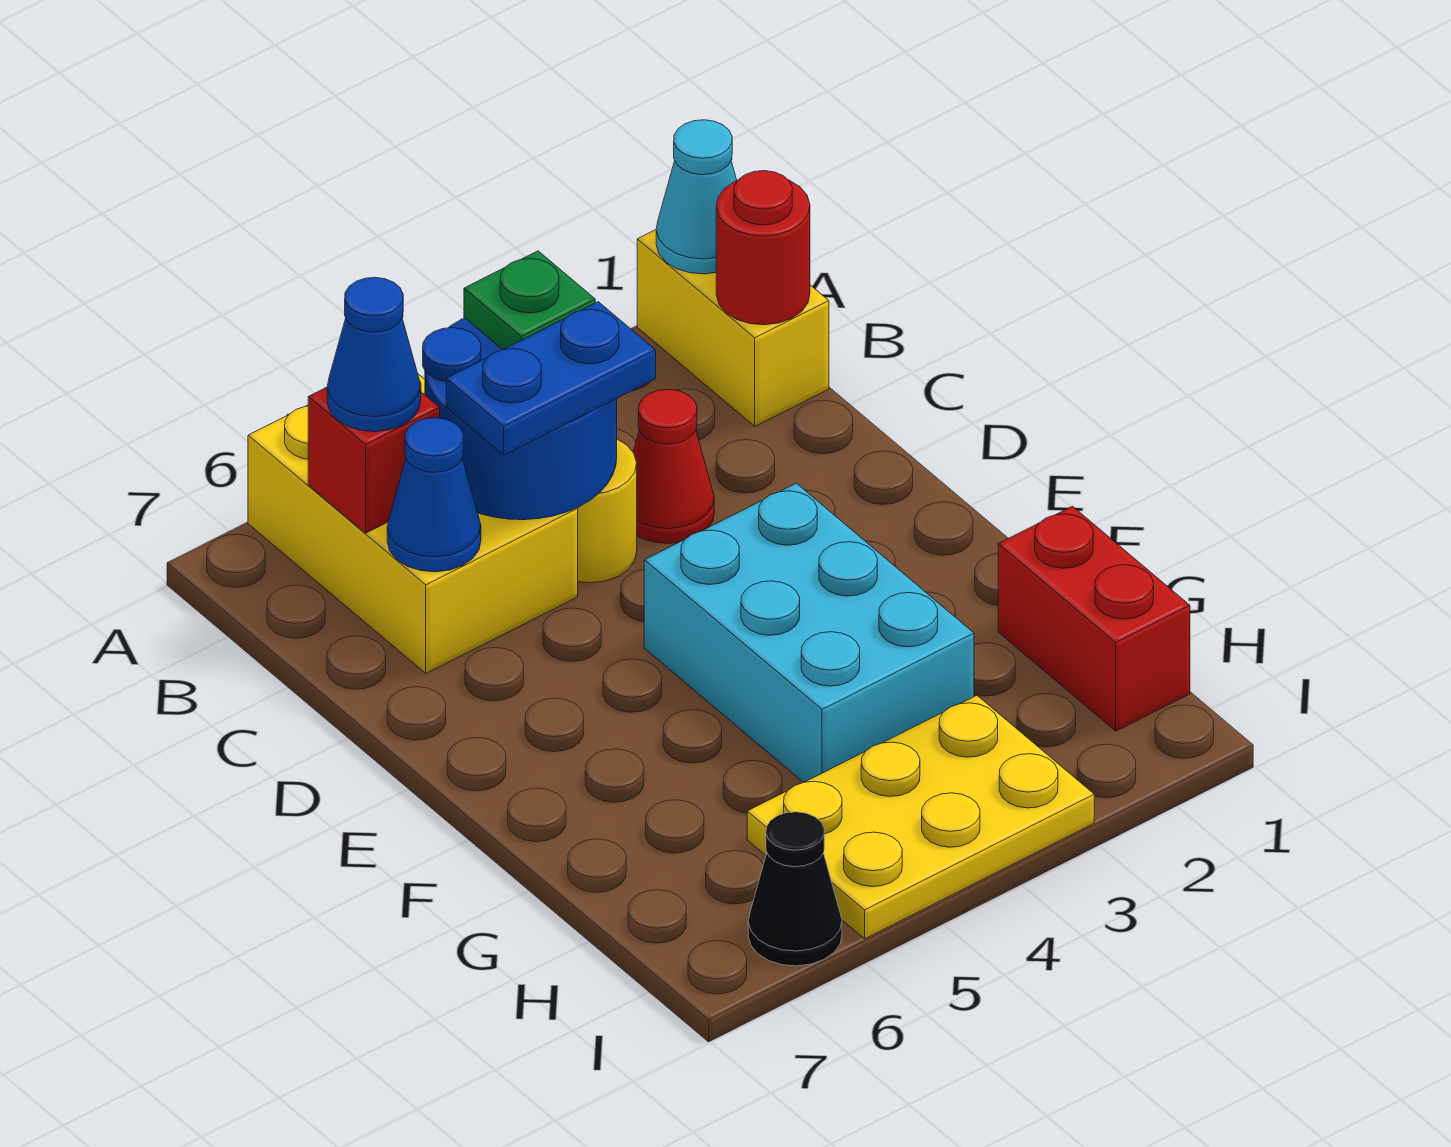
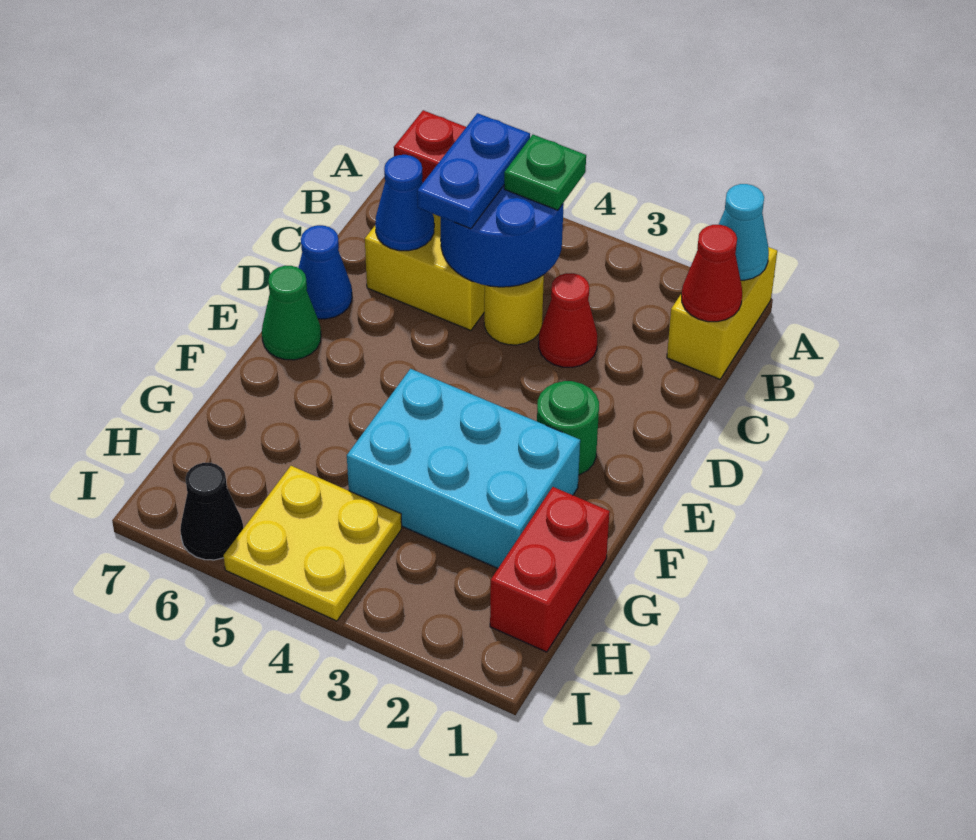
red round brick B1 level 2 -> red cone B1 level 2
blue cone B6 level 3 -> blue cone D7 level 1
blue plate C4:C5 level 3 -> blue plate B5:C5 level 3
none -> green round brick E2 level 1
cyan brick E3:G4 level 1 -> cyan brick F2:G4 level 1
none -> green cone E7 level 1
yellow plate H3:I5 level 1 -> yellow plate H4:I5 level 1

